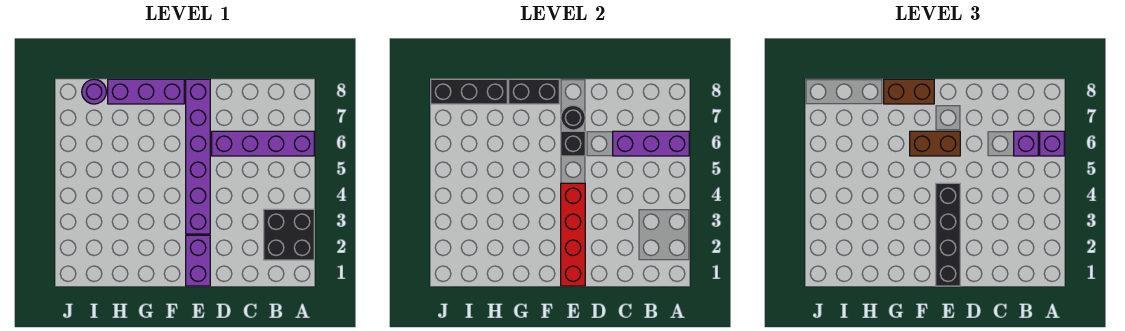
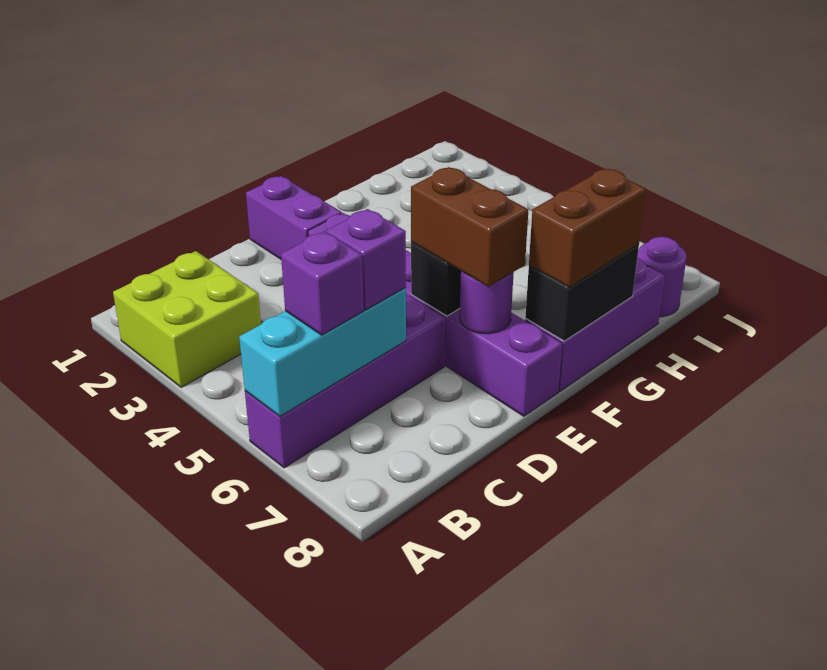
black brick A2:B3 level 1 -> lime brick A2:B3 level 1
purple brick A6:C6 level 2 -> cyan brick A6:C6 level 2
purple brick A6 level 3 -> purple brick C6 level 3
red brick E1:E4 level 2 -> none
black brick E1:E4 level 3 -> none
brown brick E6:F6 level 3 -> brown brick E6:E7 level 3
black round brick E7 level 2 -> purple round brick E7 level 2
black brick H8:J8 level 2 -> none

